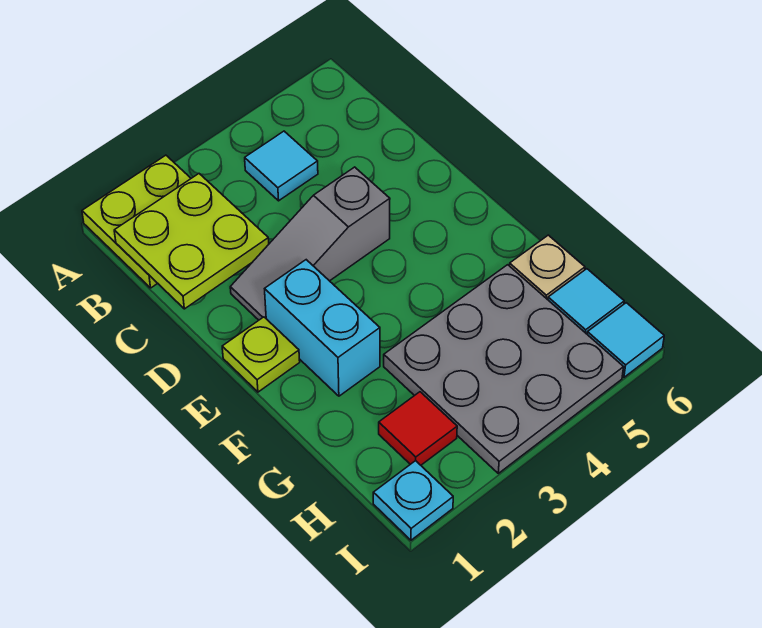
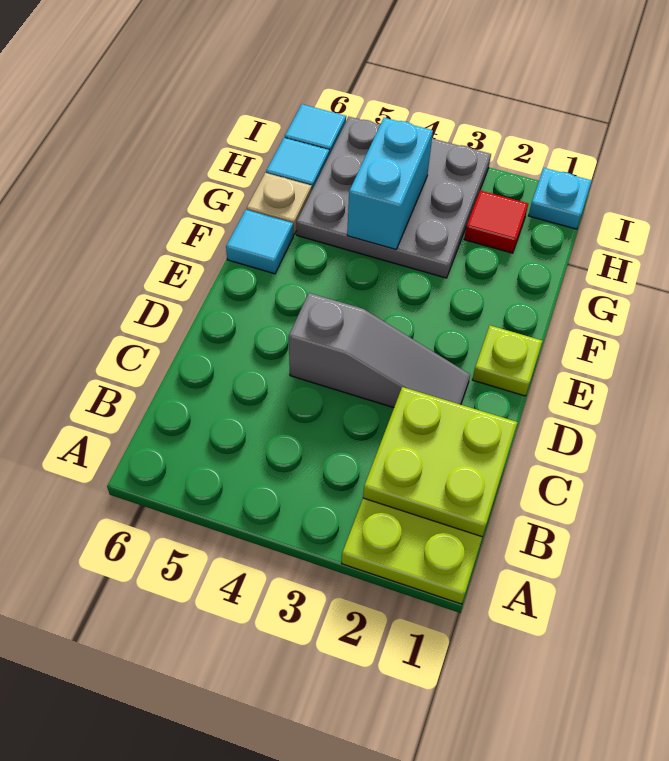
cyan tile B4 level 1 -> cyan tile F6 level 1
cyan brick E2:F2 level 1 -> cyan brick G4:H4 level 2

